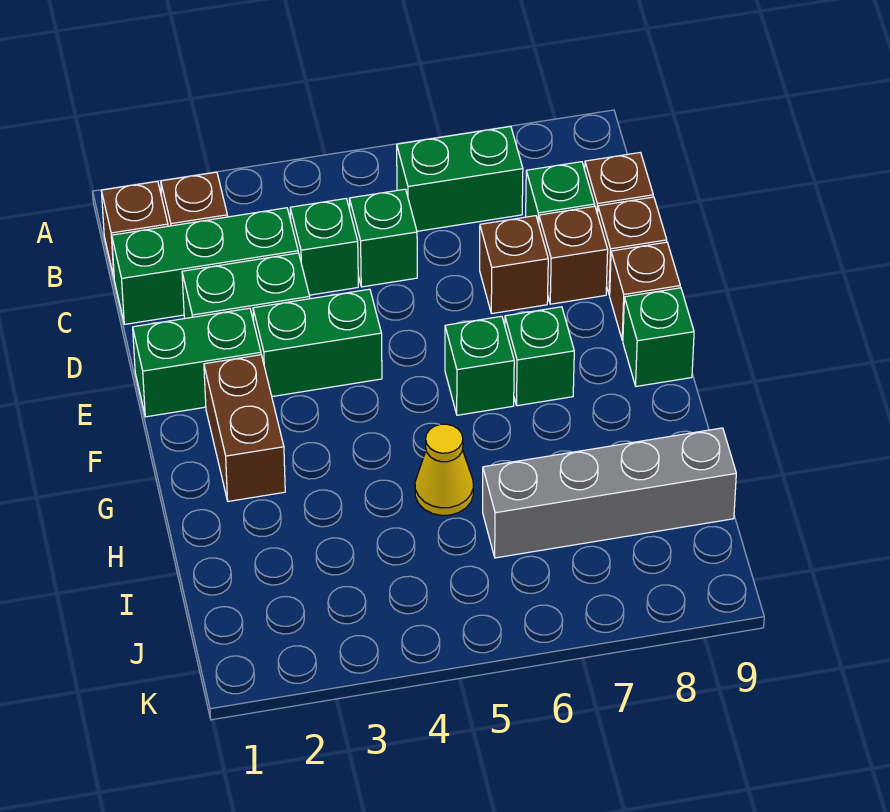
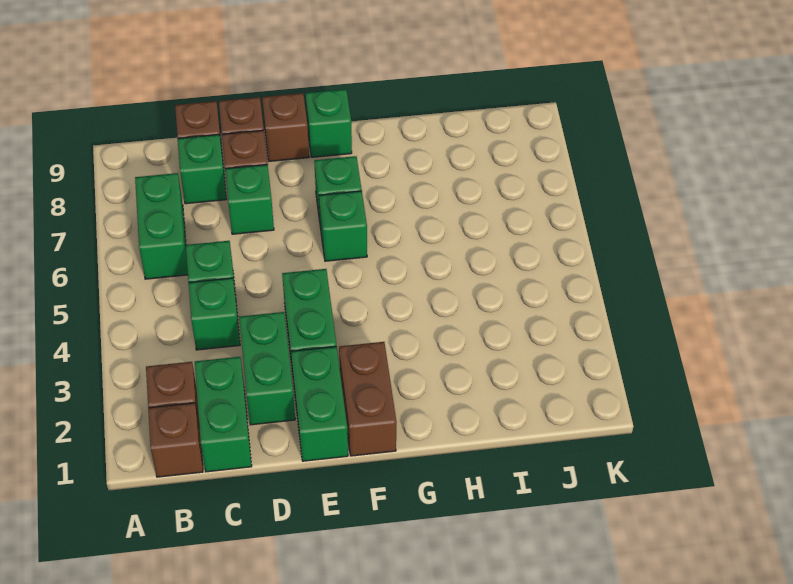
green brick C1:C3 level 1 -> green brick C1:C2 level 1
brown brick D7 level 1 -> green brick D7 level 1
brown brick F2:G2 level 1 -> brown brick F1:F2 level 1
yellow cone H5 level 1 -> none
grey brick I6:I9 level 1 -> none

